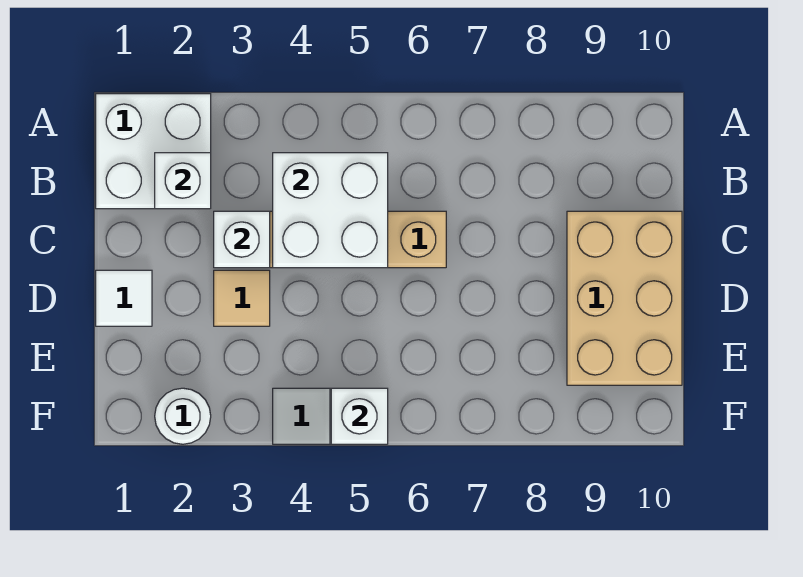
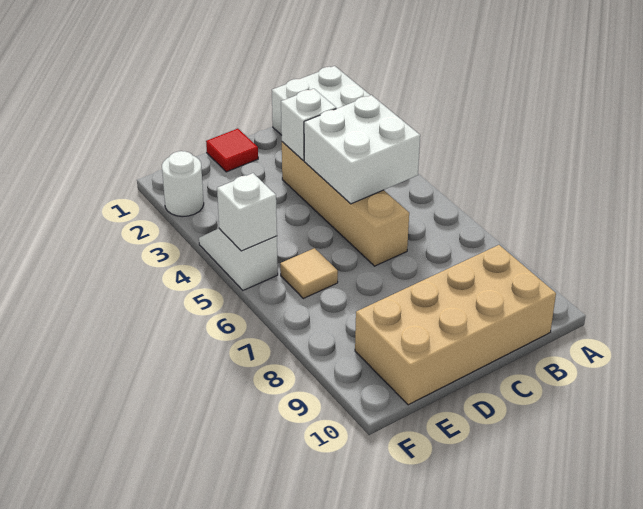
white brick B2 level 2 -> none
tan brick C9:E10 level 1 -> tan brick B9:E10 level 1
white tile D1 level 1 -> red tile D1 level 1
tan tile D3 level 1 -> tan tile E6 level 1

